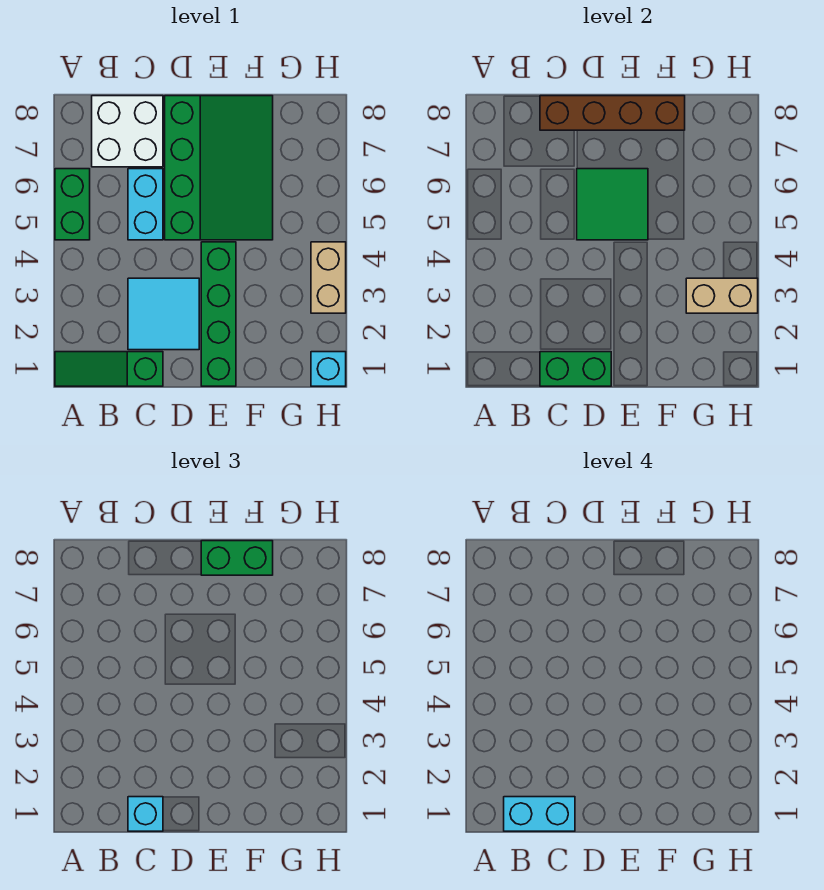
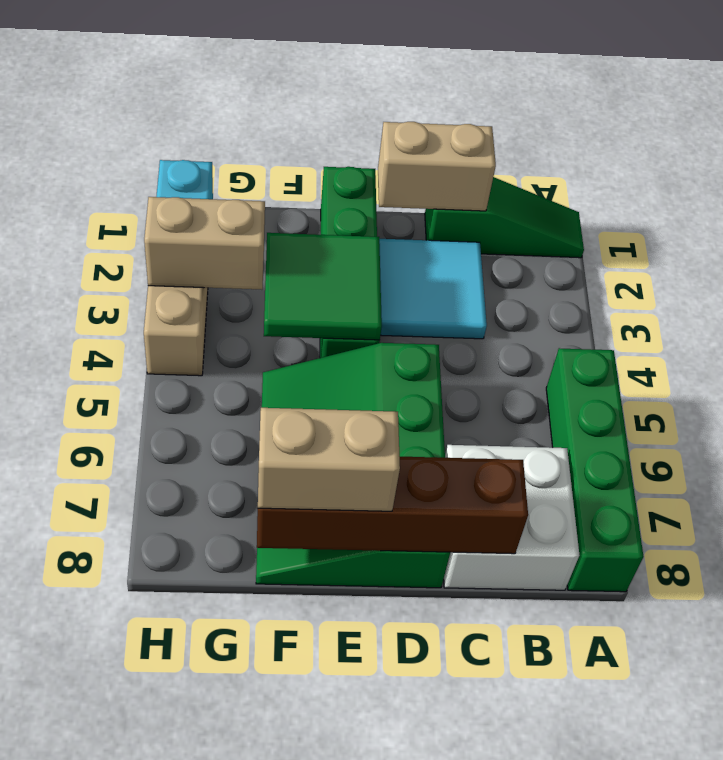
green brick A5:A6 level 1 -> green brick A5:A8 level 1
cyan brick B1:C1 level 4 -> none
green brick C1:D1 level 2 -> tan brick C1:D1 level 2
cyan brick C1 level 3 -> none
cyan brick C5:C6 level 1 -> none
green tile D5:E6 level 2 -> green tile E3:F4 level 2
green brick E8:F8 level 3 -> tan brick E8:F8 level 3

